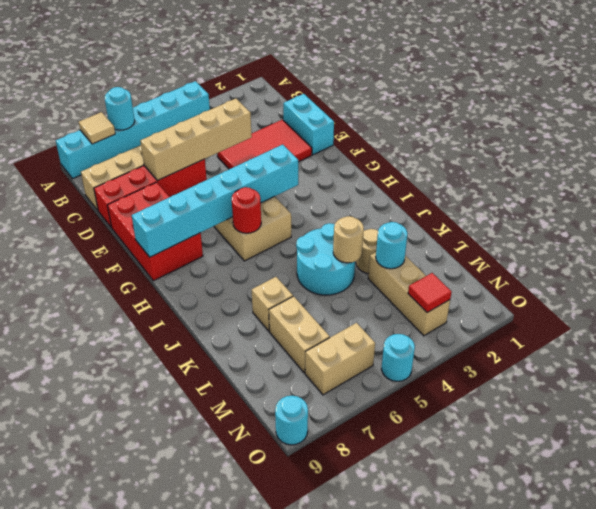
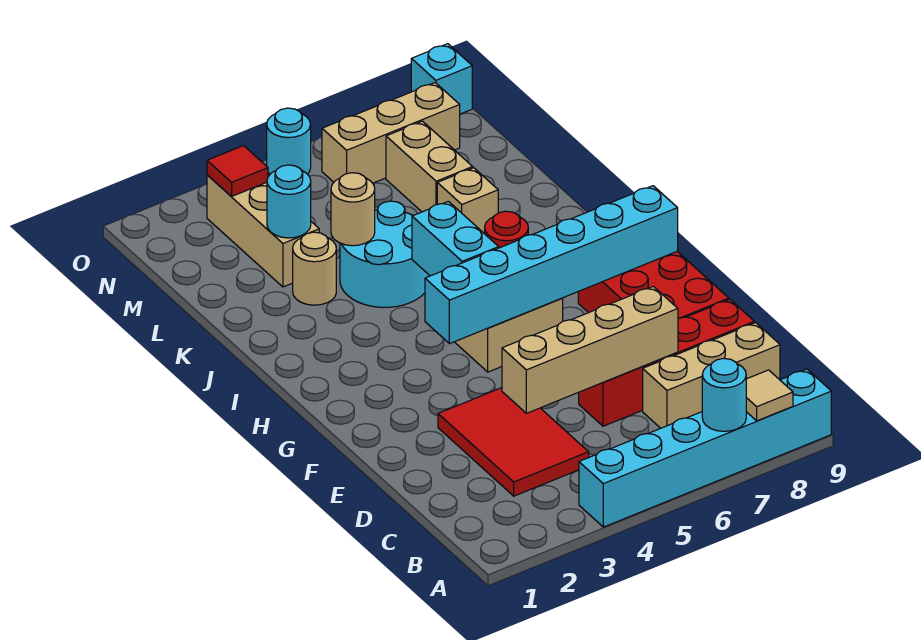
cyan brick D1:E1 level 1 -> cyan brick H5:I5 level 2
red tile D2:E4 level 1 -> red tile C3:E4 level 1
tan brick N6:N7 level 1 -> tan brick N6:N8 level 1
cyan round brick O9 level 1 -> cyan brick O9 level 1

